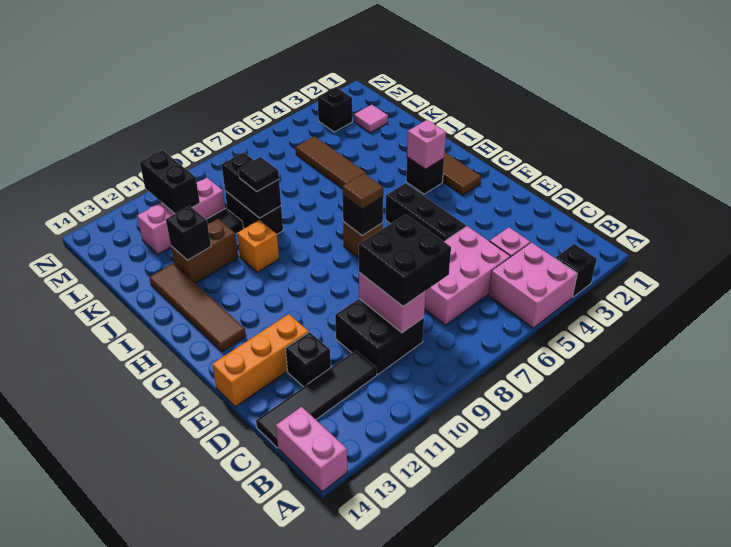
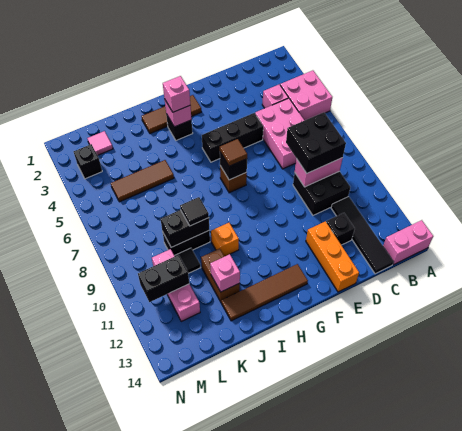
black brick A3 level 1 -> none
none -> pink brick H3 level 3
black brick J12 level 2 -> pink brick J12 level 2

